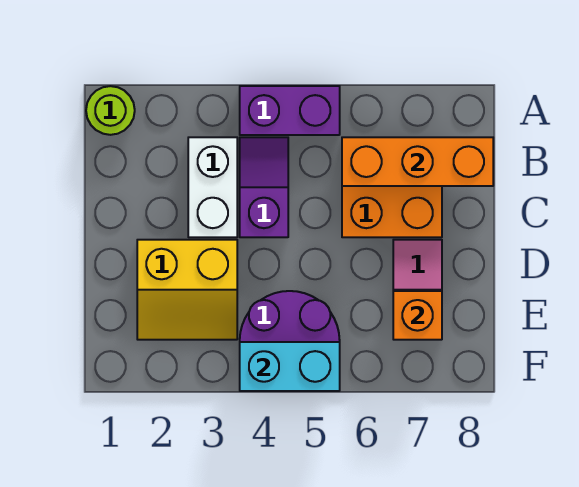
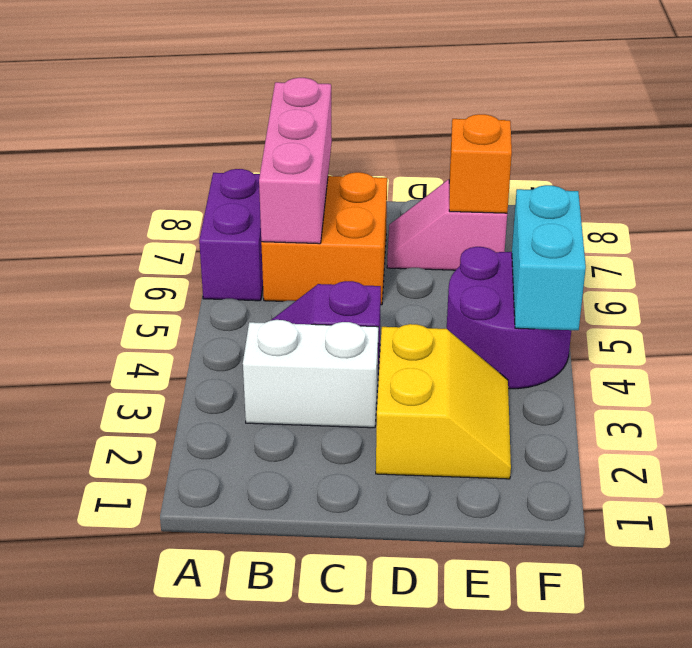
lime round brick A1 level 1 -> none
purple brick A4:A5 level 1 -> purple brick A6:A7 level 1
orange brick B6:B8 level 2 -> pink brick B6:B8 level 2

